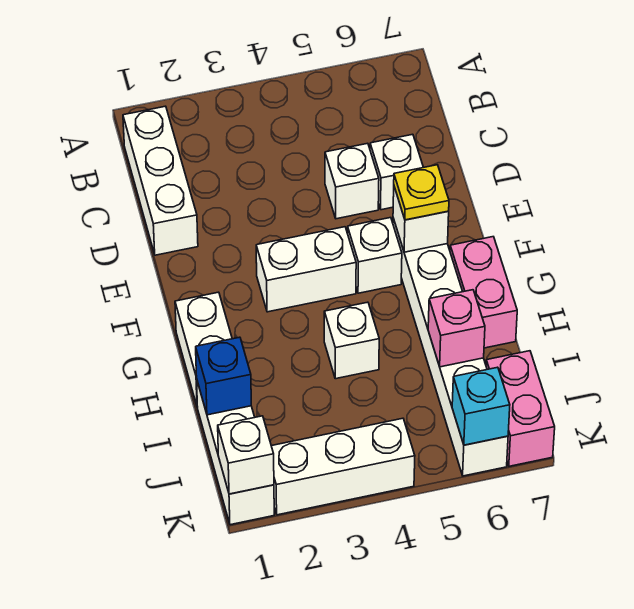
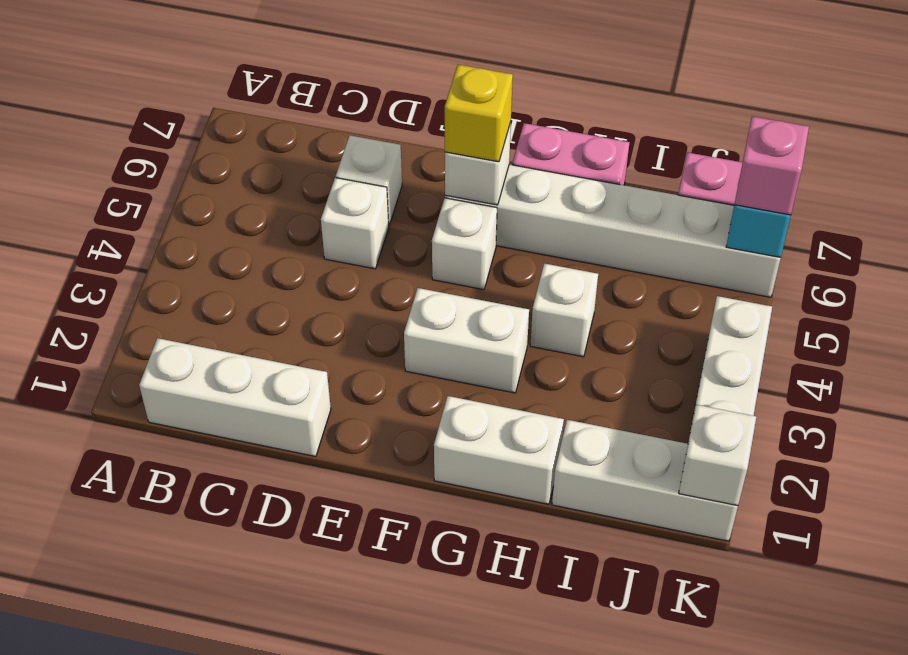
white brick F3:F4 level 1 -> white brick F3:G3 level 1
yellow plate F6 level 3 -> yellow brick F6 level 3
blue brick I1 level 2 -> none
pink brick I6 level 2 -> pink brick K6 level 3

